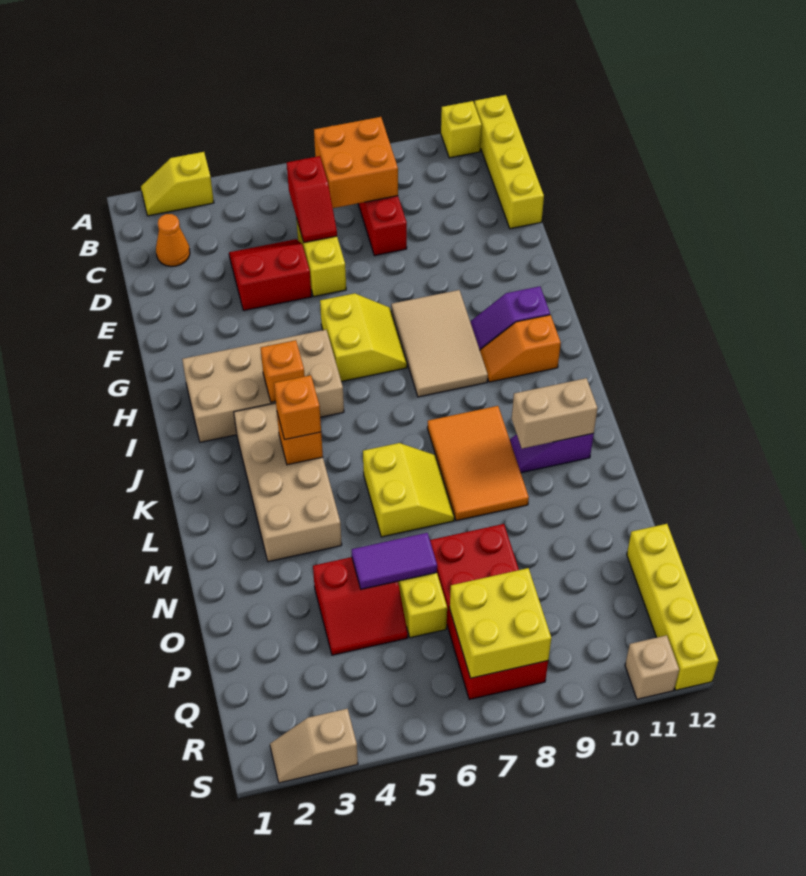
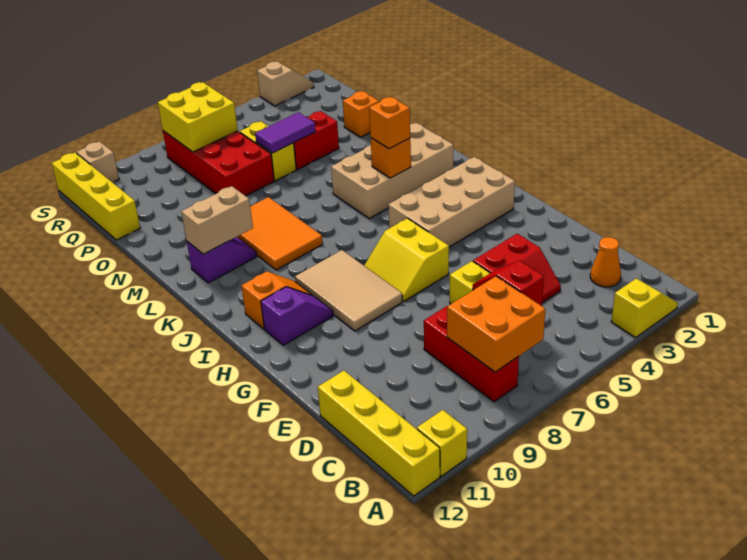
orange brick I4 level 2 -> orange brick O2 level 1
tan brick J3:M4 level 1 -> tan brick K2:L5 level 1
yellow slope L6:M7 level 1 top 6 -> none

